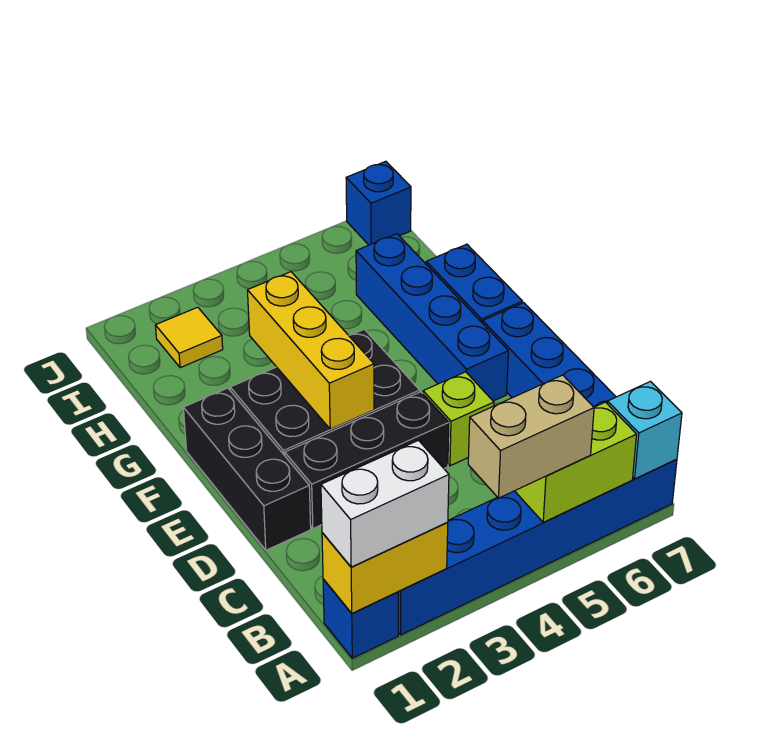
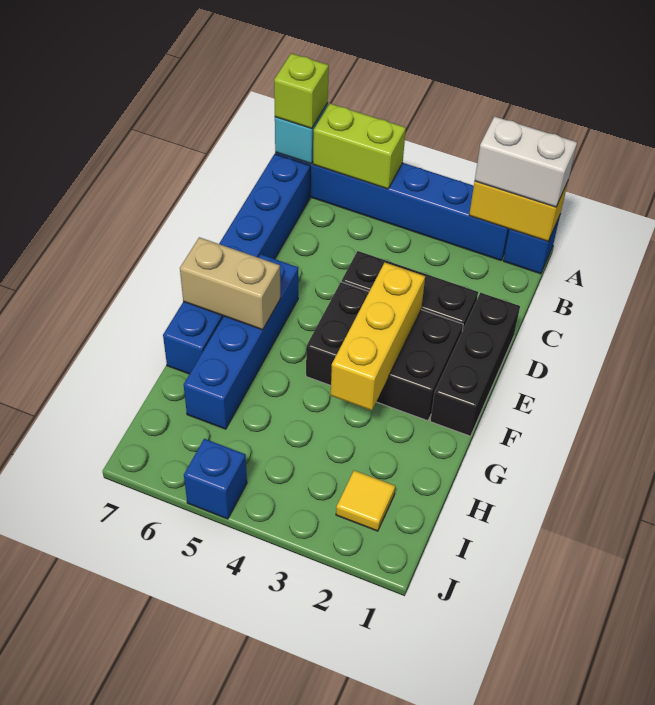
tan brick A4:A5 level 3 -> tan brick F6:F7 level 2
lime brick D5 level 1 -> lime brick A7 level 3
blue brick J7 level 1 -> blue brick J5 level 1

